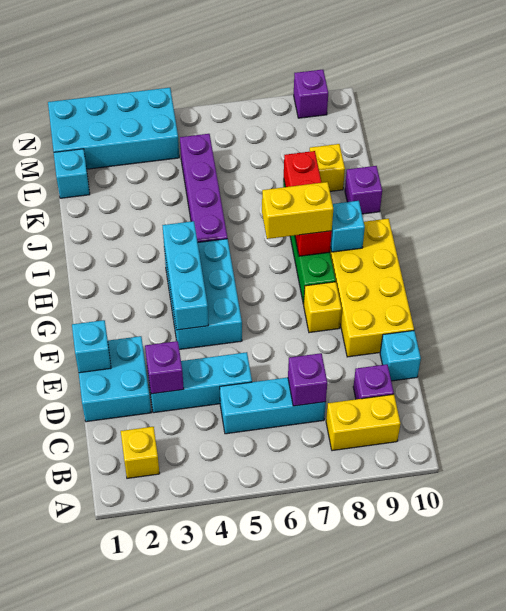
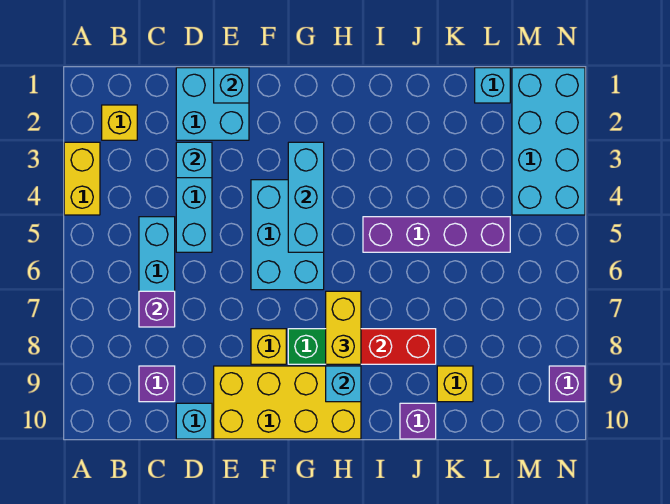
yellow brick B8:B9 level 1 -> yellow brick A3:A4 level 1
purple brick D3 level 2 -> cyan brick D3 level 2
cyan brick F4:H5 level 1 -> cyan brick F4:G6 level 1
cyan brick F4:H4 level 2 -> cyan brick G3:G5 level 2

